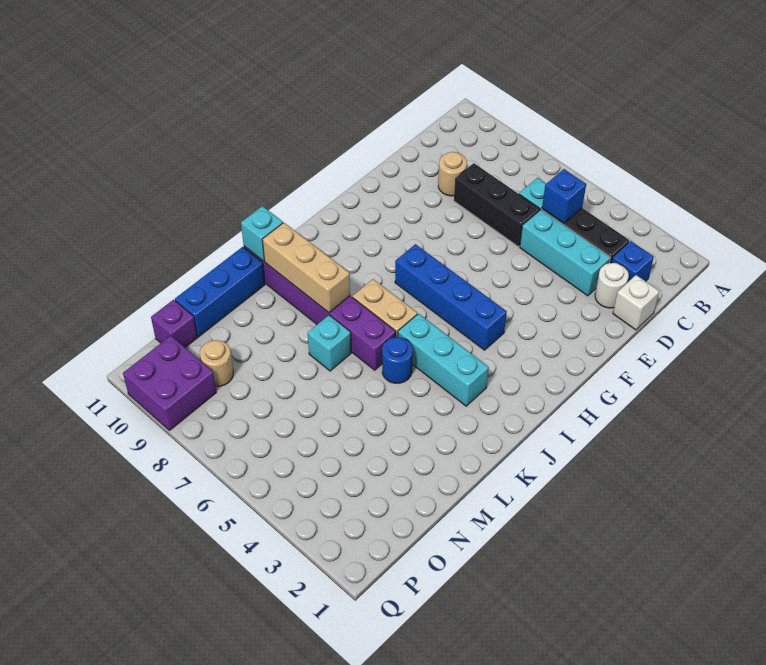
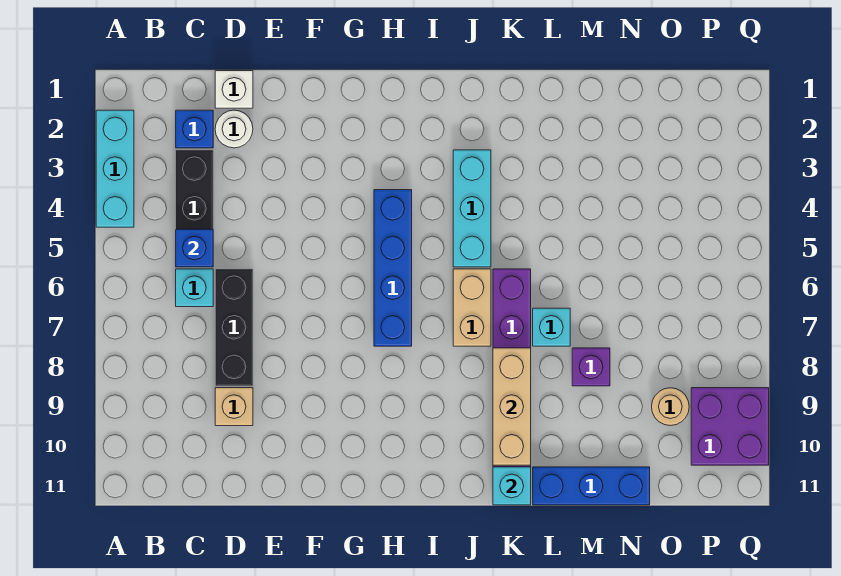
cyan brick D3:D5 level 1 -> cyan brick A2:A4 level 1
tan round brick D9 level 1 -> tan brick D9 level 1
blue round brick K5 level 1 -> none
purple brick O11 level 1 -> purple brick M8 level 1

